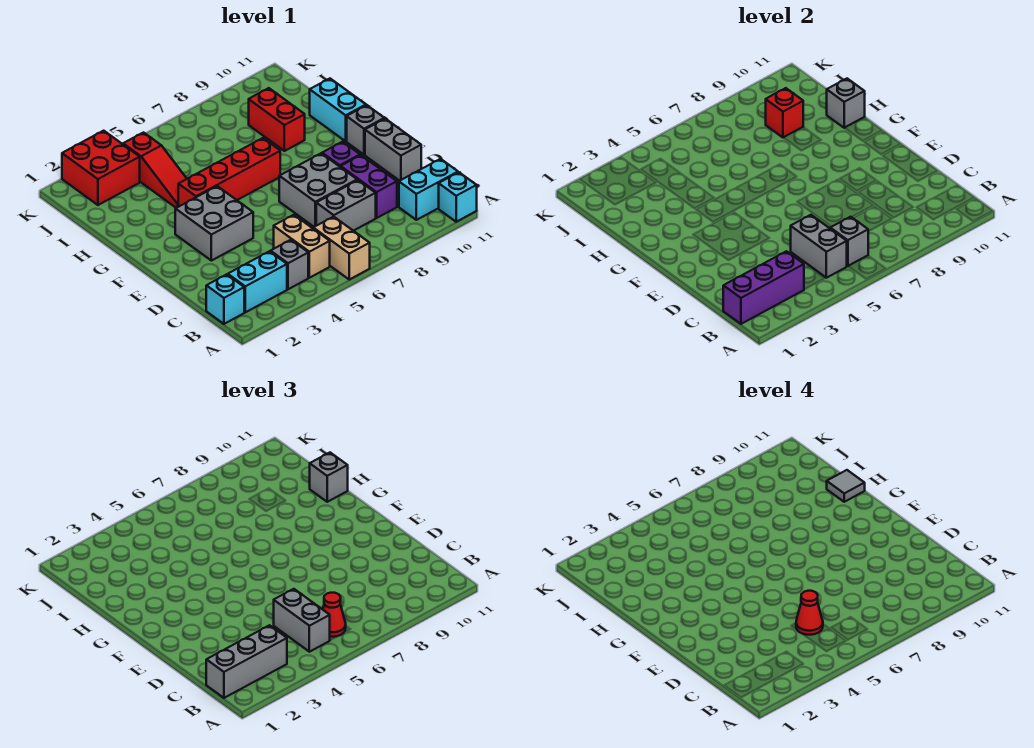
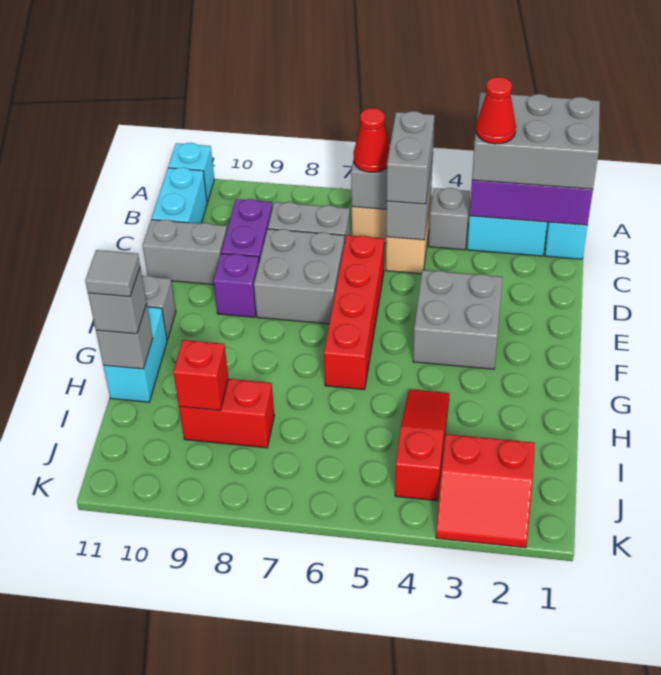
grey brick B1:B3 level 3 -> grey brick A1:B3 level 3
cyan brick B10:B11 level 1 -> cyan brick B11:C11 level 1
red cone C5 level 4 -> red cone B3 level 4
grey brick D11:E11 level 1 -> grey brick D10:D11 level 1
red brick G4:G7 level 1 -> red brick D6:G6 level 1
red brick H9:I9 level 1 -> red brick I8:I9 level 1
red brick J2:K3 level 1 -> red slope J2:K3 level 1 top J

